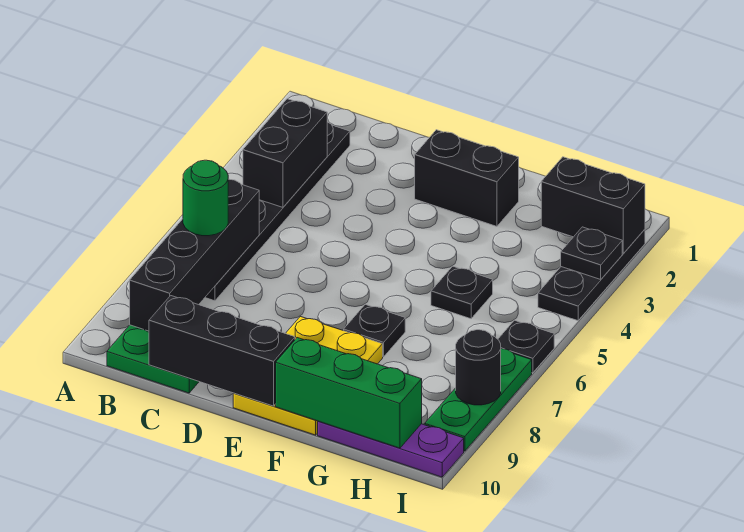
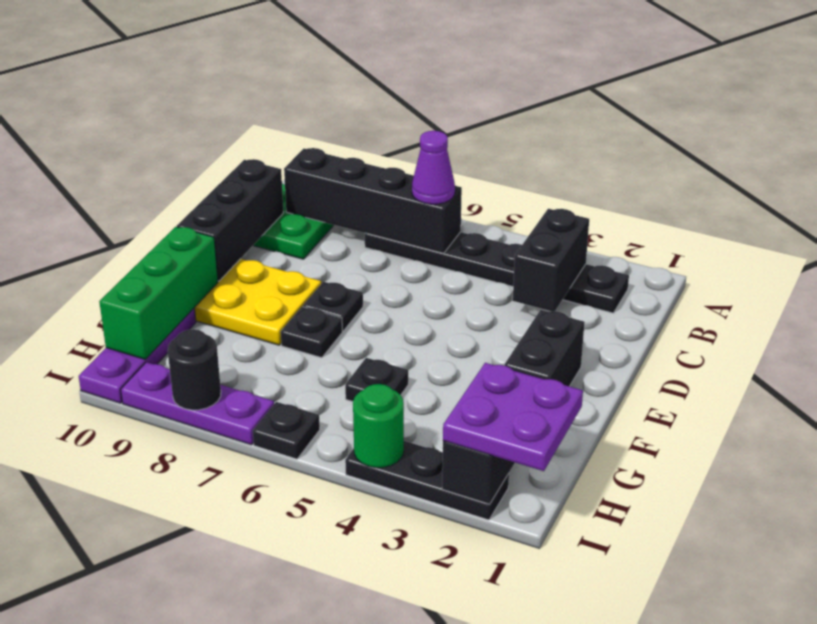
black brick B3:B4 level 2 -> black brick B3:C3 level 2
none -> purple cone B6 level 3
green round brick B7 level 3 -> green round brick I4 level 2
none -> purple plate H1:I2 level 3
black plate I3 level 2 -> black plate E7 level 1
green plate I7:I9 level 1 -> purple plate I7:I9 level 1

